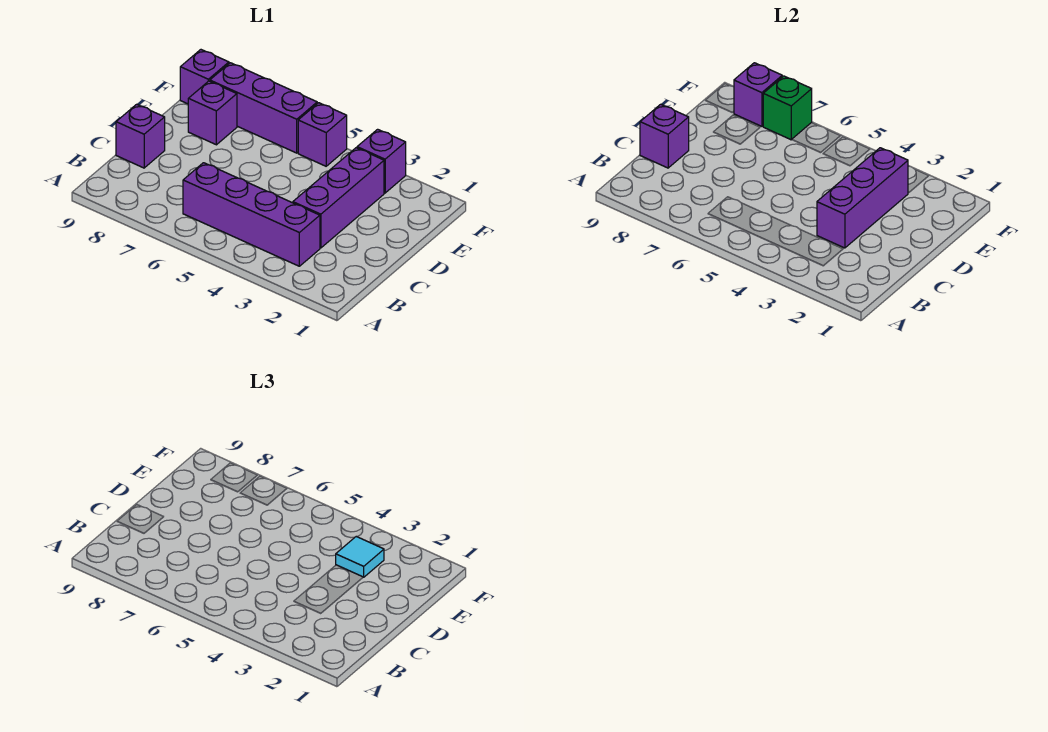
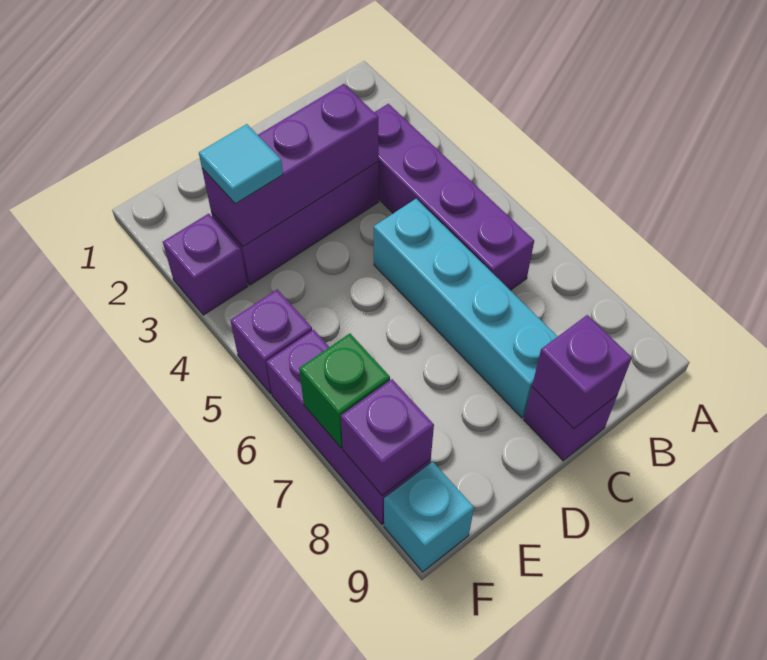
none -> cyan brick C5:C8 level 1
purple brick E8 level 1 -> none
purple brick F9 level 1 -> cyan brick F9 level 1

